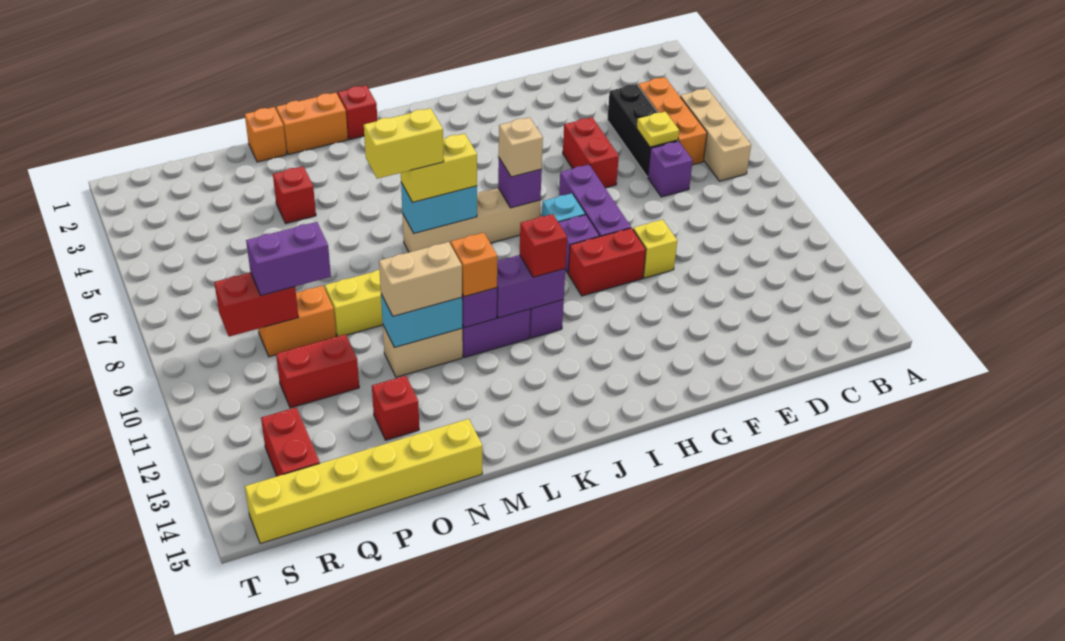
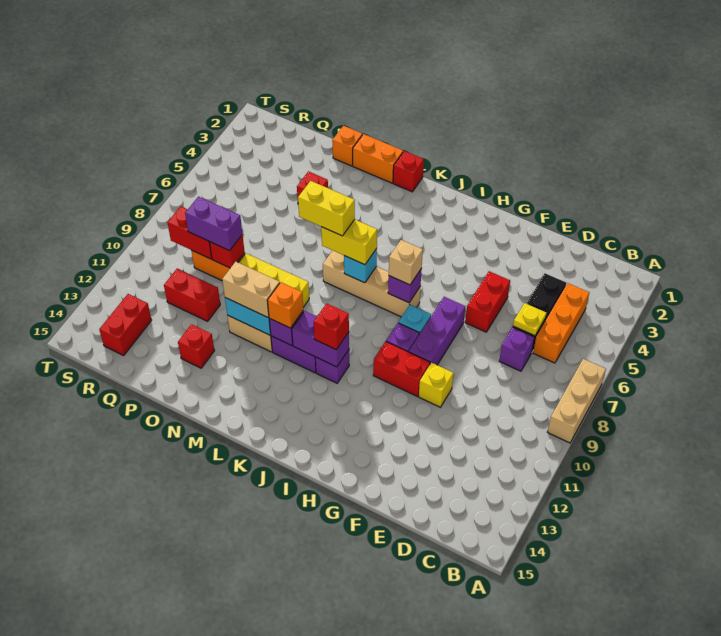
tan brick B5:B7 level 1 -> tan brick A7:A9 level 1
cyan brick K7:L7 level 2 -> cyan brick K7 level 2
yellow brick N15:S15 level 1 -> none
none -> red brick P9 level 2

